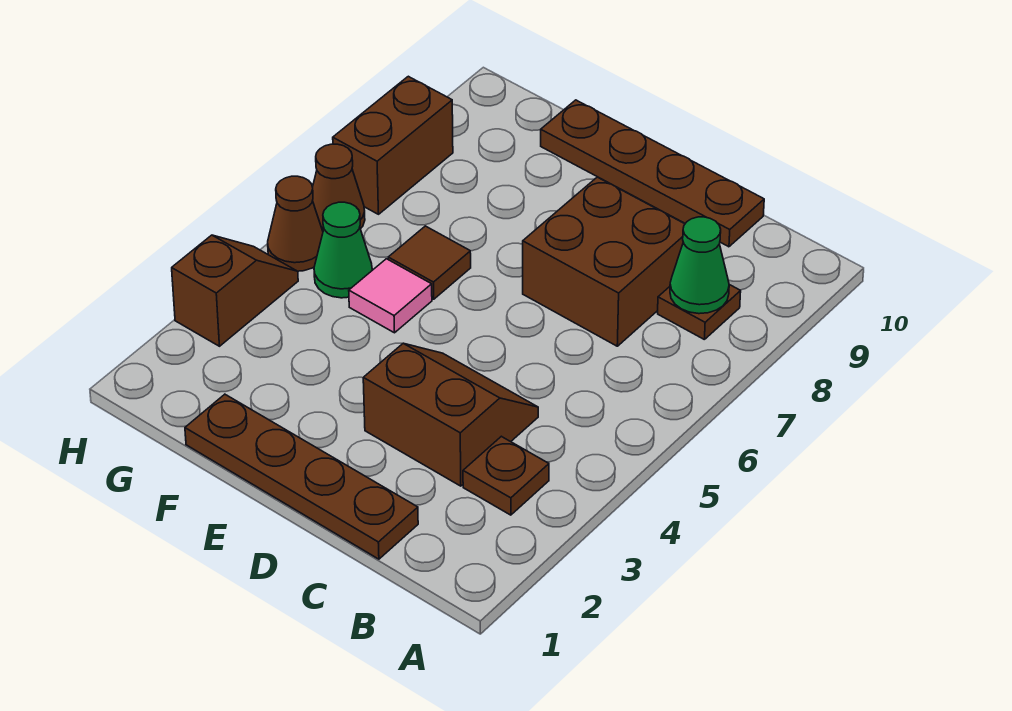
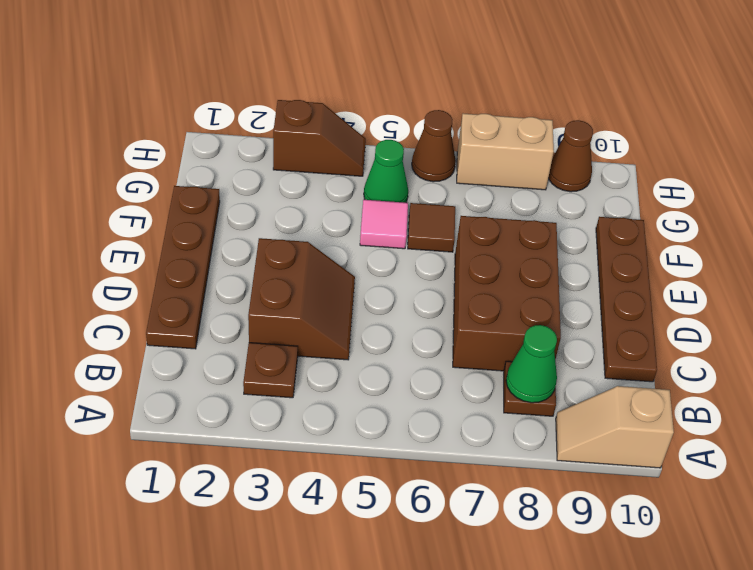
none -> tan slope A9:A10 level 1 top 10
brown brick C7:D8 level 1 -> brown brick C7:E8 level 1
brown cone H5 level 1 -> brown cone H9 level 1
brown brick H7:H8 level 1 -> tan brick H7:H8 level 1

